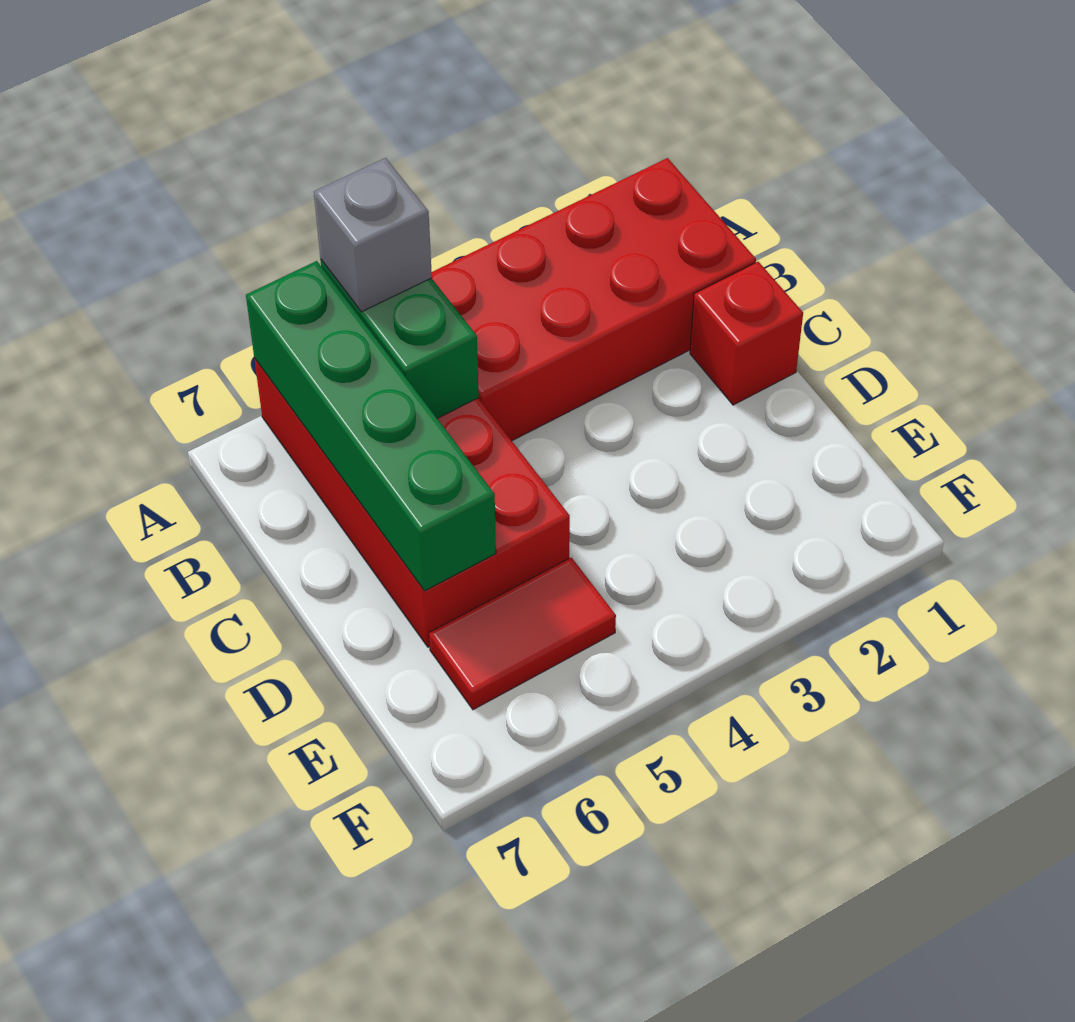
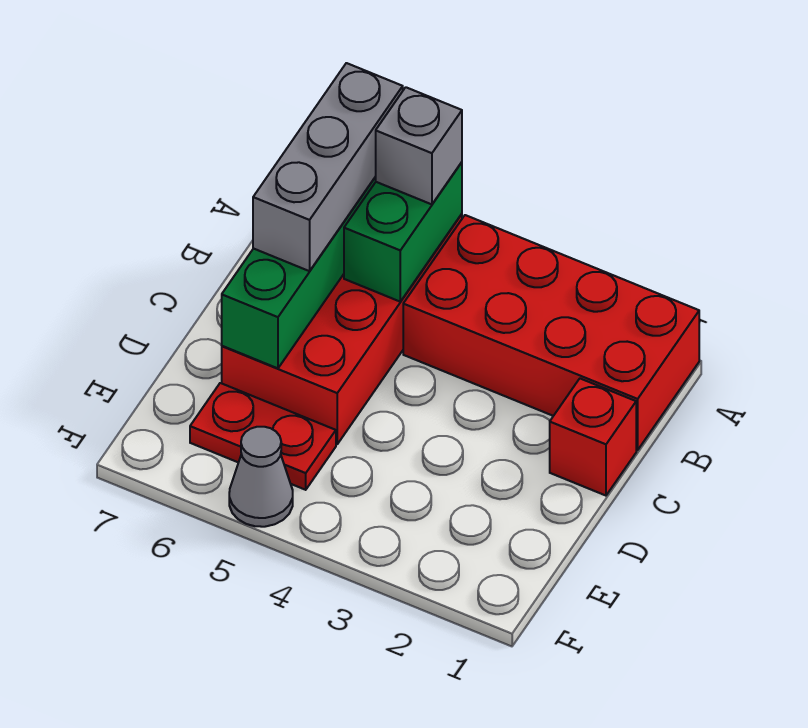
none -> grey brick A6:C6 level 3
red tile E5:E6 level 1 -> red plate E5:E6 level 1
none -> grey cone F5 level 1

